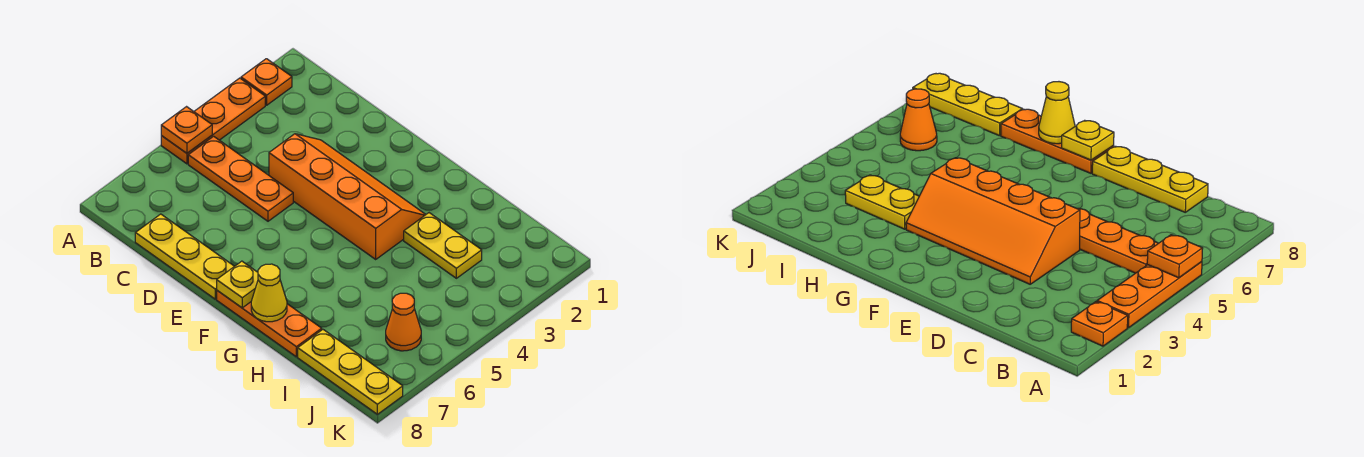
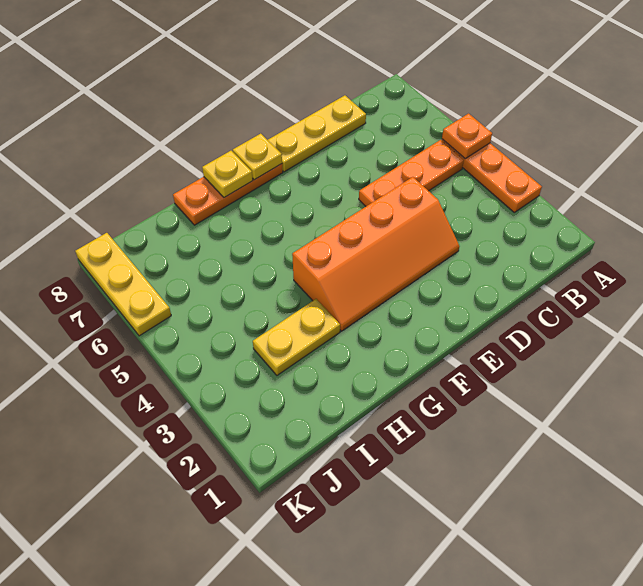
orange plate A2 level 1 -> none
yellow cone G8 level 2 -> yellow plate G8 level 2
yellow plate I8:K8 level 1 -> yellow plate K6:K8 level 1
orange cone J6 level 1 -> none

